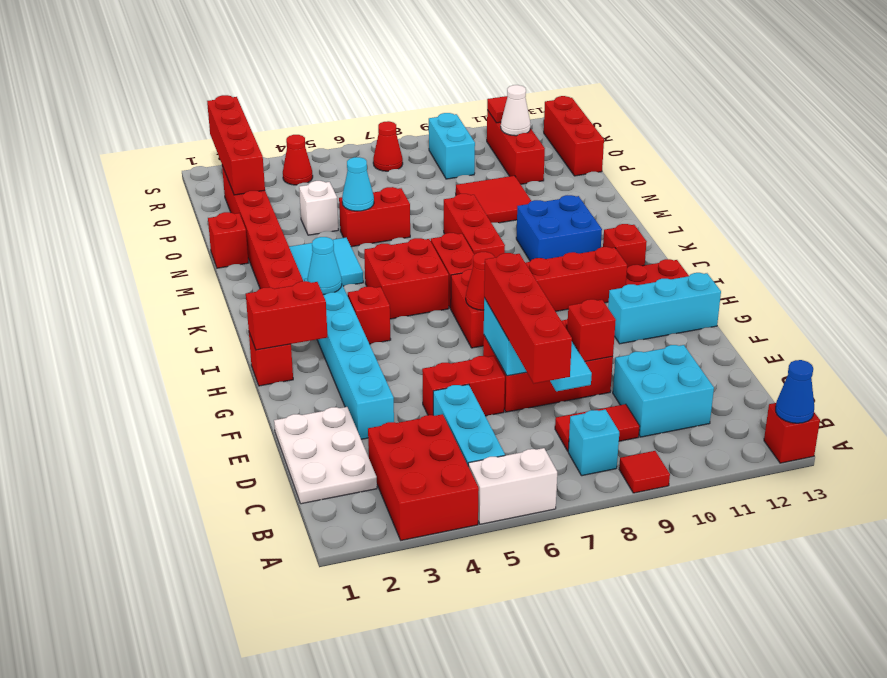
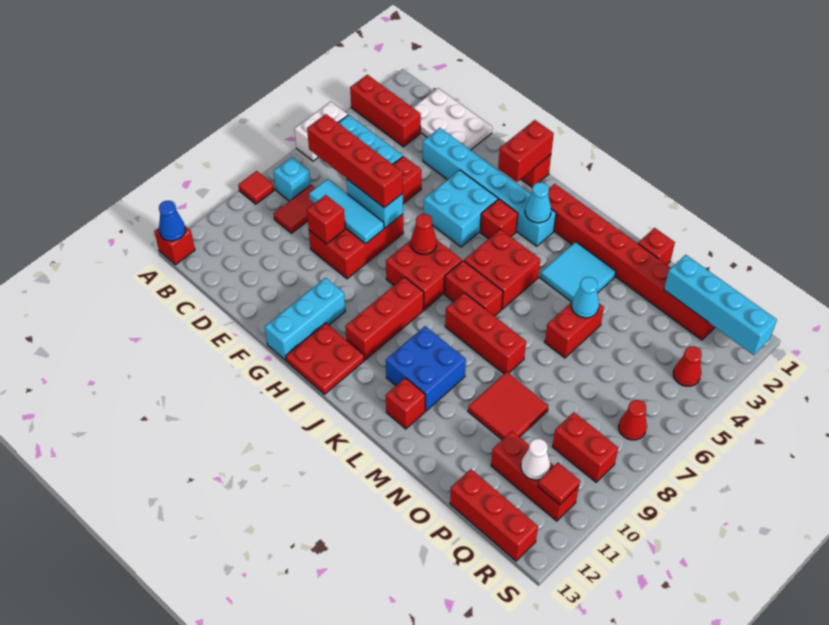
red brick A3:C4 level 1 -> red brick A3:C3 level 1
cyan brick C10:D11 level 1 -> cyan brick G4:H5 level 1
red brick J12 level 1 -> red brick L12 level 1
white brick O4 level 1 -> none
red brick P2:S2 level 2 -> cyan brick P2:S2 level 2
cyan brick Q9:R9 level 1 -> red brick Q9:R9 level 1

